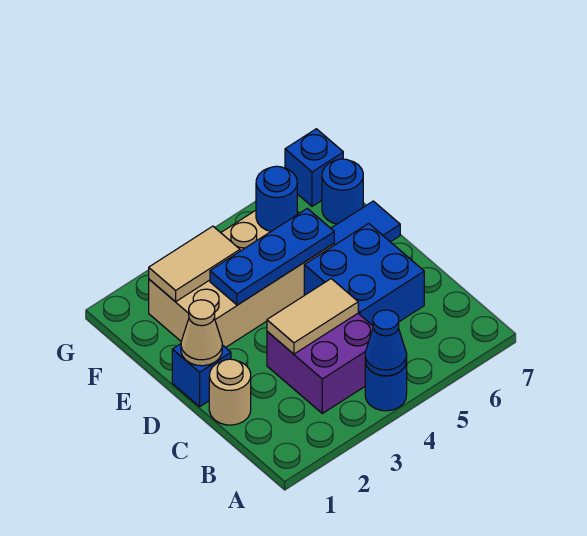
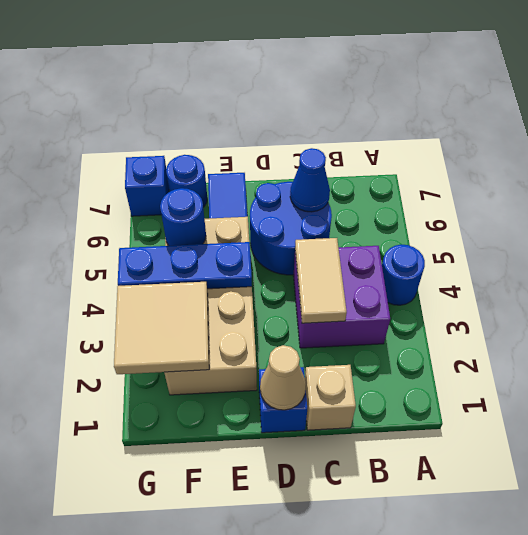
blue cone A4 level 2 -> blue cone C6 level 2
tan round brick C1 level 1 -> tan brick C1 level 1
blue brick C5:D6 level 1 -> blue round brick C5:D6 level 1
blue plate E3:E5 level 2 -> blue plate E4:G4 level 2
tan tile F2:F3 level 2 -> tan tile F2:G3 level 2

